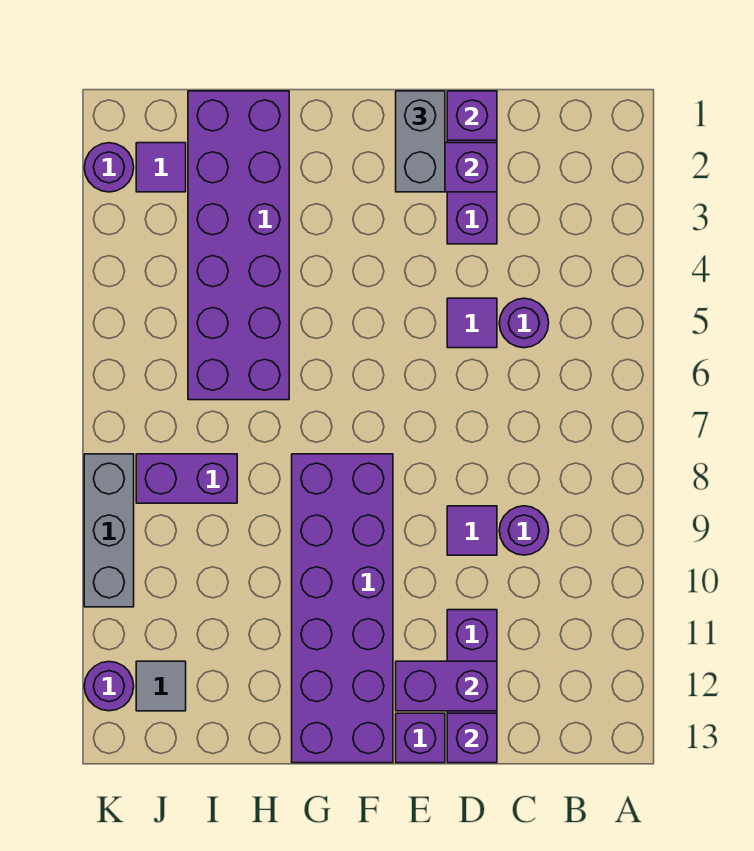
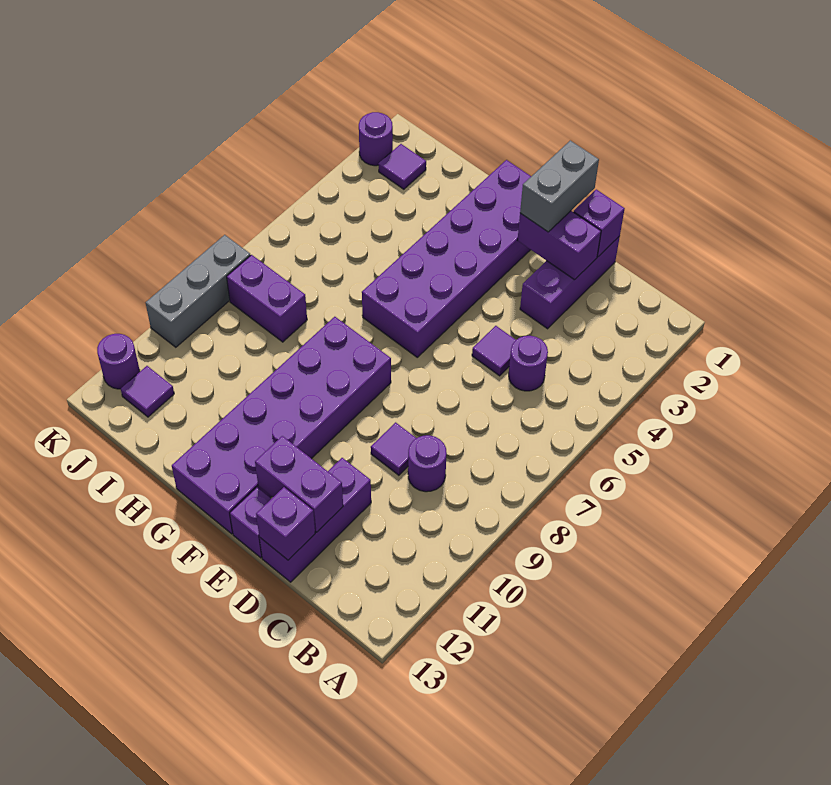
purple brick H1:I6 level 1 -> purple brick F1:G6 level 1
grey tile J12 level 1 -> purple tile J12 level 1

